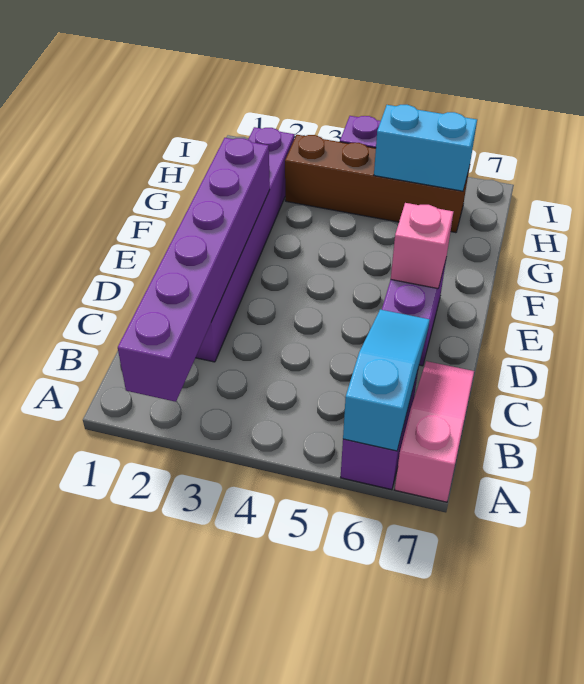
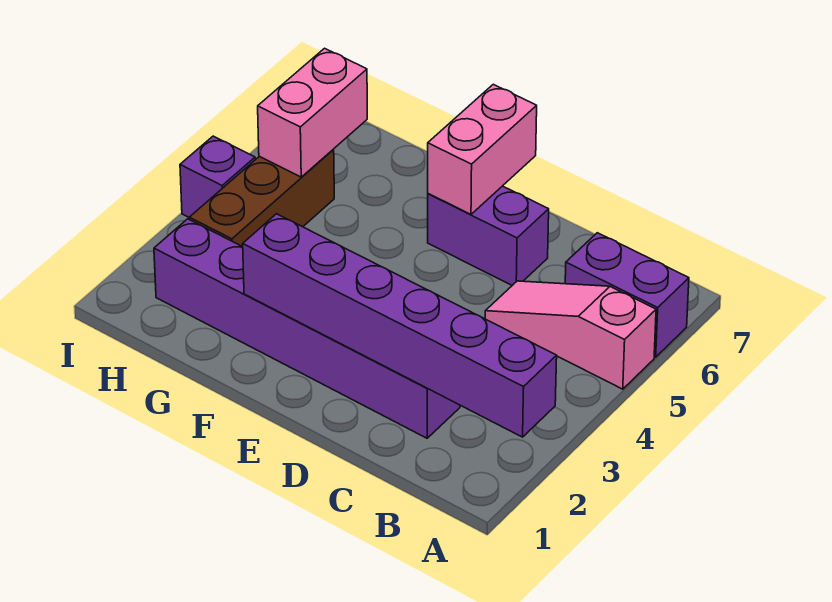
cyan slope A6:C6 level 2 top A -> none
pink slope A7:C7 level 1 top A -> pink slope A5:C5 level 1 top A
pink brick E6 level 2 -> pink brick E6:E7 level 2
brown brick H3:H6 level 1 -> brown brick H3:H5 level 1
cyan brick H5:H6 level 2 -> pink brick H5:H6 level 2

